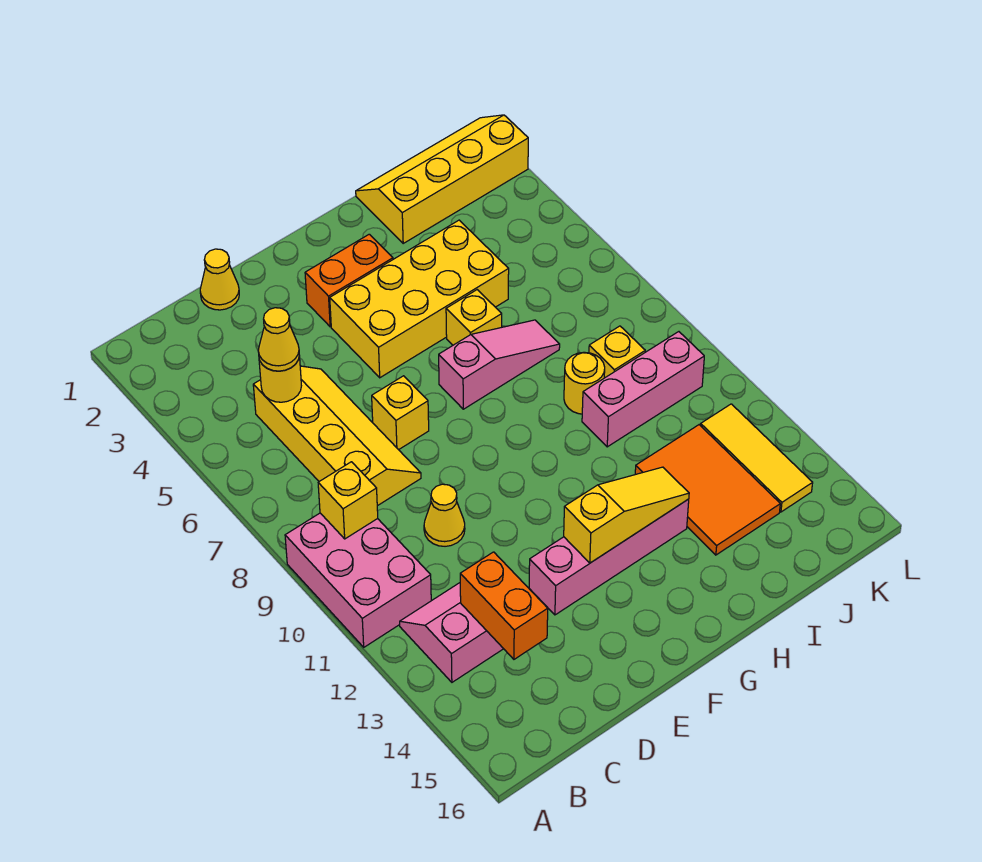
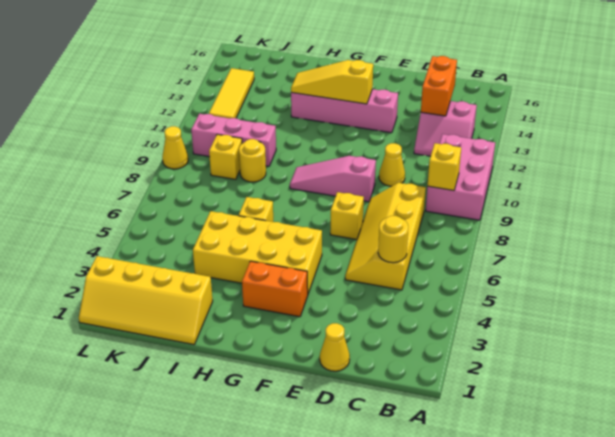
yellow cone C5 level 3 -> yellow cone L9 level 1
pink slope G7:I7 level 1 top G -> pink slope E9:G9 level 1 top E
orange tile I12:J14 level 1 -> none

